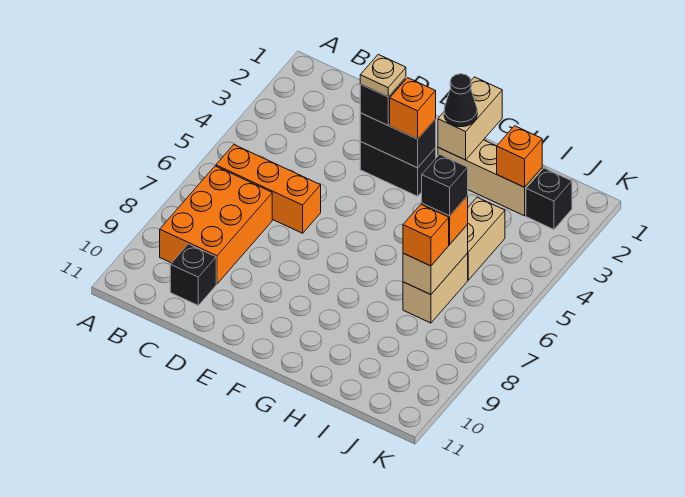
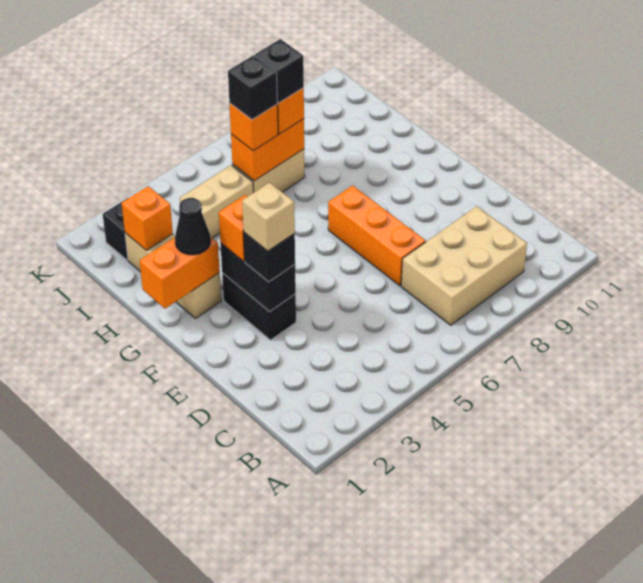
orange brick B6:D6 level 1 -> orange brick D7:F7 level 1
orange brick B7:C9 level 1 -> tan brick B7:C9 level 1
black brick C10 level 1 -> black brick I7 level 4
tan plate E3 level 4 -> tan brick E3 level 4
tan brick G1:G2 level 2 -> orange brick G1:G2 level 2
tan brick I6:I7 level 2 -> orange brick I6:I7 level 2

